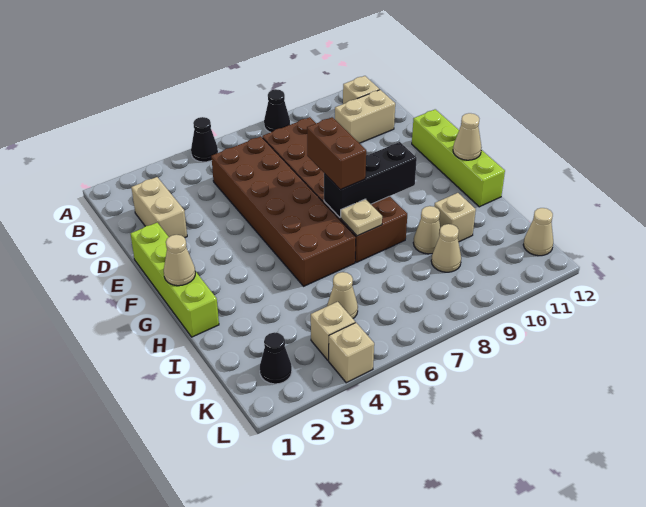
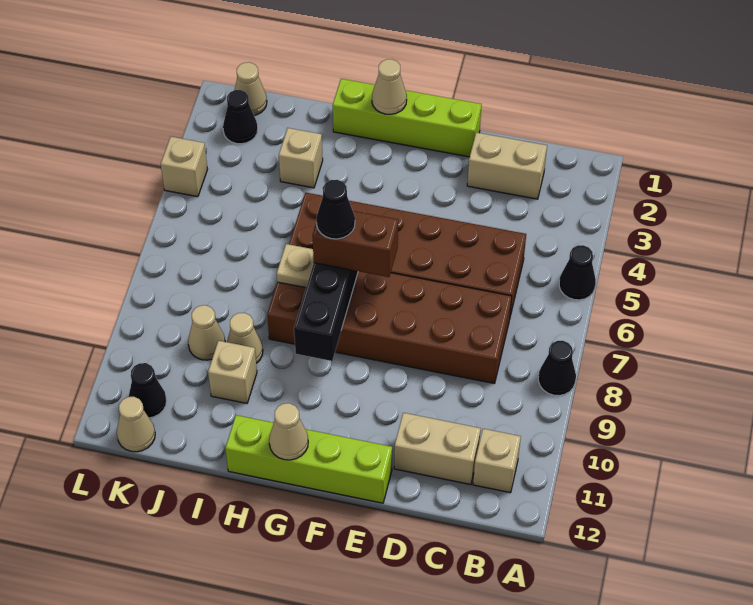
tan brick C10:C11 level 1 -> tan brick C11:D11 level 1
none -> black cone G7 level 4
tan cone J5 level 1 -> tan cone K1 level 1
tan brick K4 level 1 -> tan brick I3 level 1
none -> black cone K11 level 1

